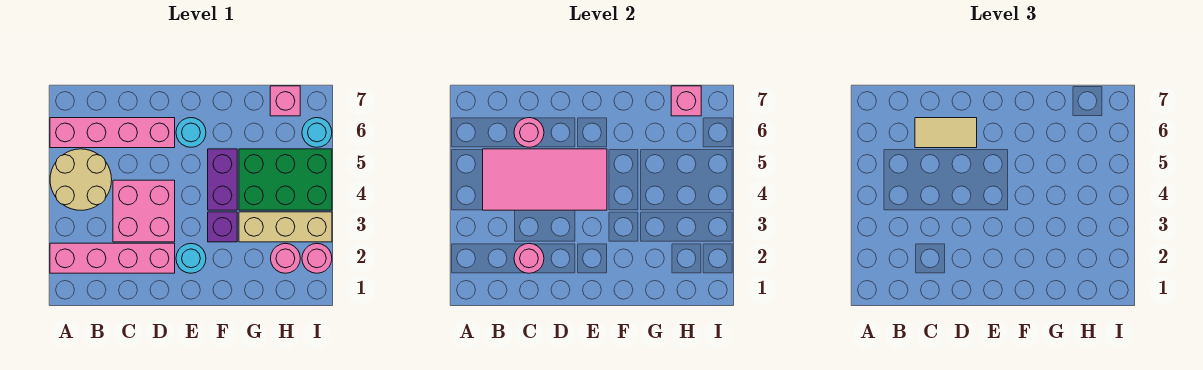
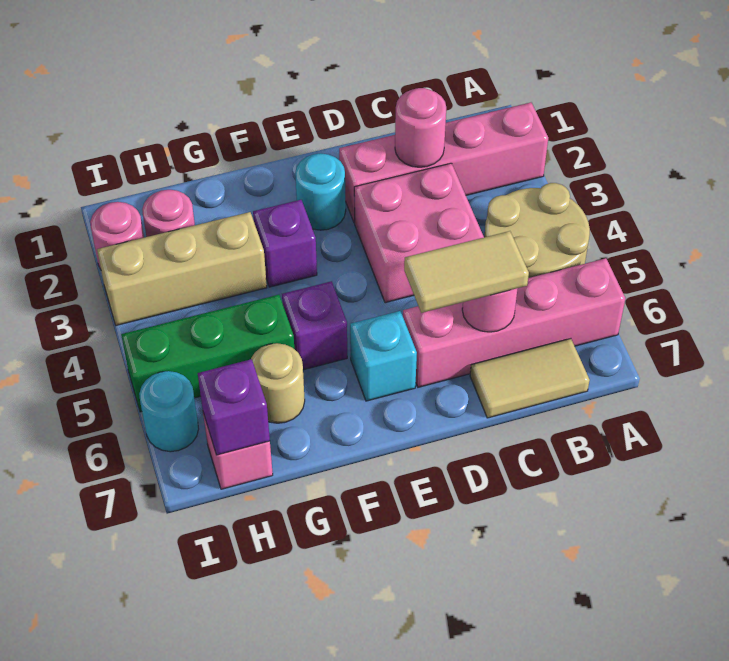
pink tile B4:E5 level 2 -> none
none -> tan tile B7:C7 level 1
cyan round brick E6 level 1 -> cyan brick E6 level 1
purple brick F4:F5 level 1 -> purple brick F5 level 1
green brick G4:I5 level 1 -> green brick G5:I5 level 1
none -> tan round brick G6 level 1
pink brick H7 level 2 -> purple brick H7 level 2

